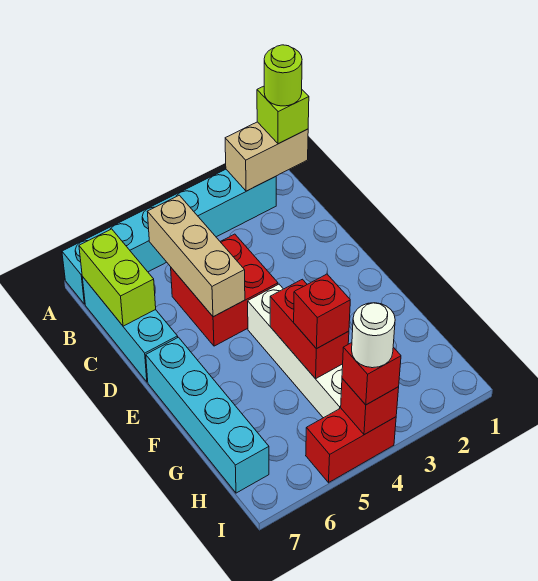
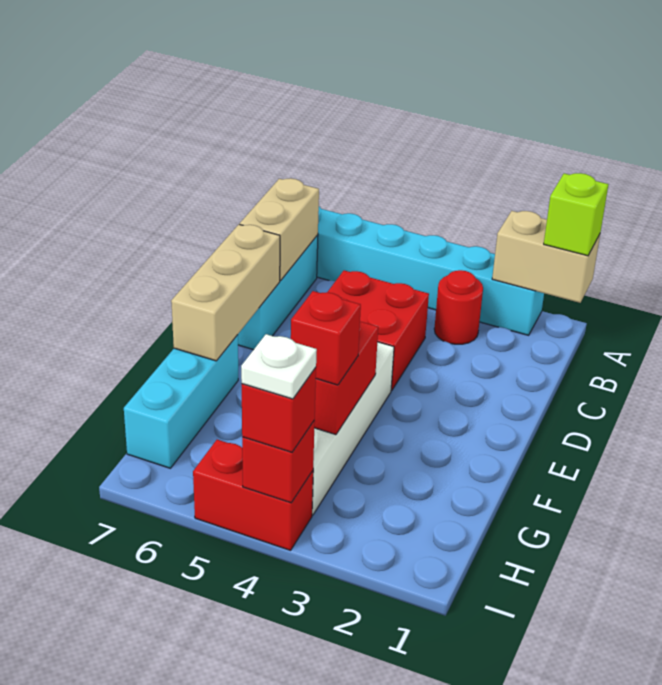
lime round brick A1 level 4 -> none
none -> red round brick B3 level 1
tan brick B5:D5 level 2 -> tan brick D7:F7 level 2
lime brick B7:C7 level 2 -> tan brick B7:C7 level 2
cyan brick E7:H7 level 1 -> cyan brick F7:H7 level 1
white round brick I4 level 4 -> white plate I4 level 4

